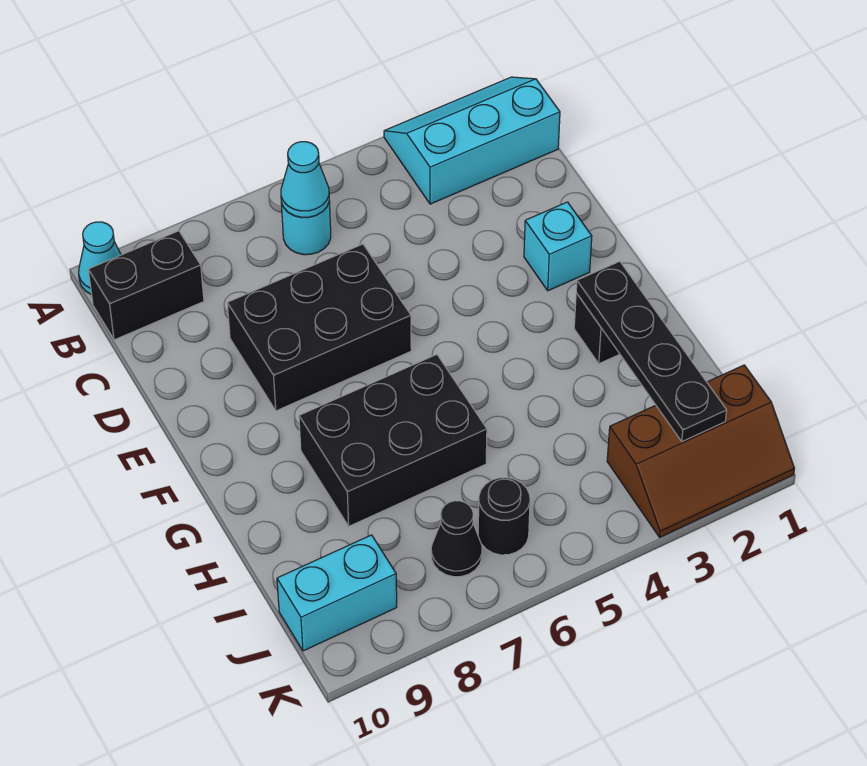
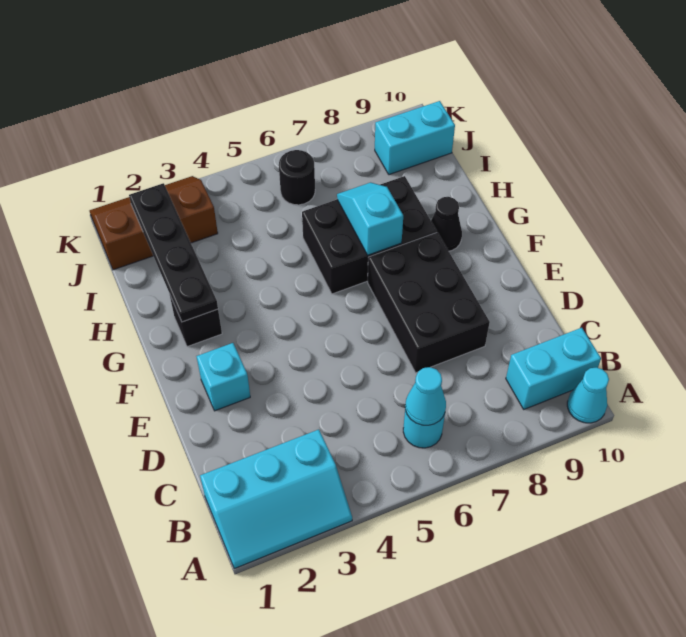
black brick B9:B10 level 1 -> cyan brick B9:B10 level 1
black brick D6:E8 level 1 -> black brick D7:F8 level 1
none -> cyan slope G7:H7 level 2 top G
black cone J7 level 1 -> black cone G9 level 1

